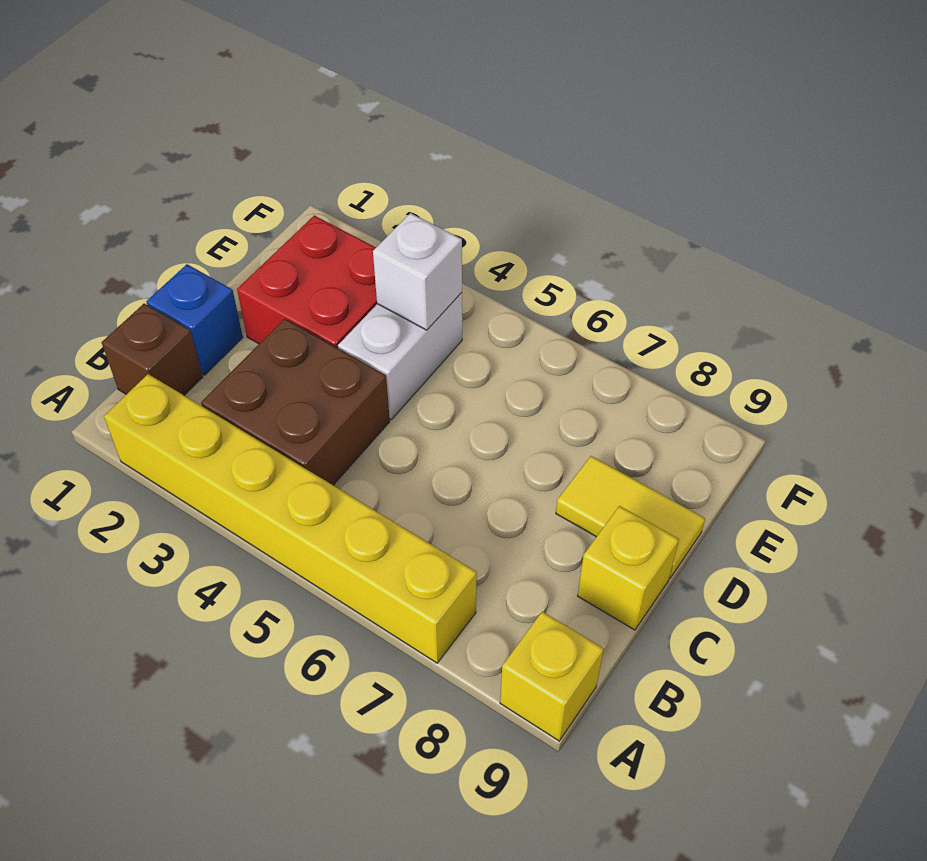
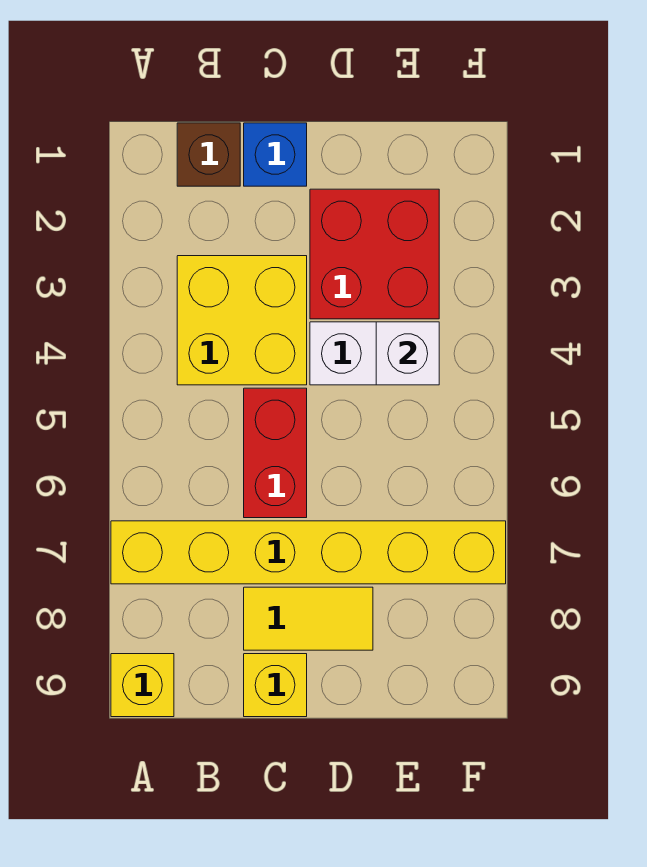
yellow brick A2:A7 level 1 -> yellow brick A7:F7 level 1
brown brick B3:C4 level 1 -> yellow brick B3:C4 level 1
none -> red brick C5:C6 level 1
yellow tile D8:D9 level 1 -> yellow tile C8:D8 level 1

